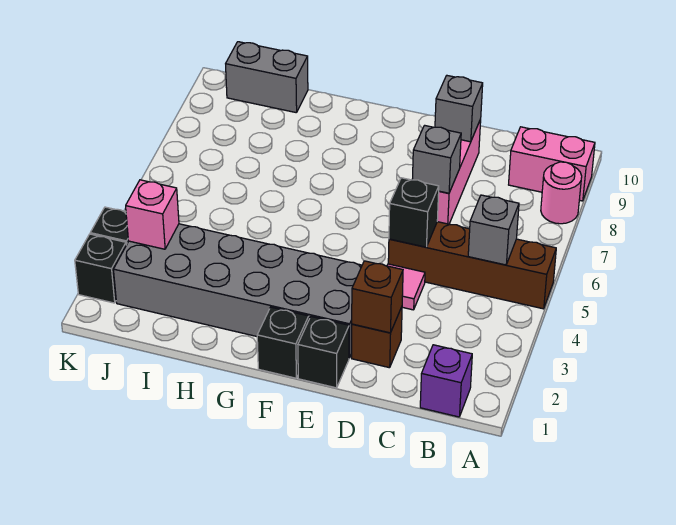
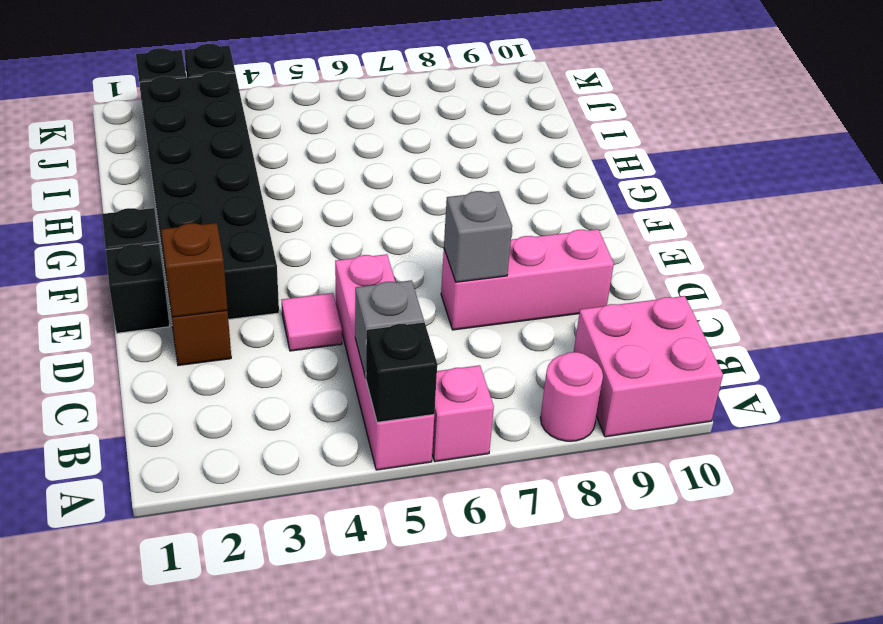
brown brick A5:D5 level 1 -> pink brick A5:D5 level 1
pink brick A9:B9 level 1 -> pink brick A9:B10 level 1
purple brick B1 level 1 -> none
black brick D5 level 2 -> black brick A5 level 2
grey brick D9 level 2 -> none
grey brick E2:J3 level 1 -> black brick E2:J3 level 1
grey brick I10:J10 level 1 -> none
pink brick J3 level 2 -> pink brick A6 level 1

